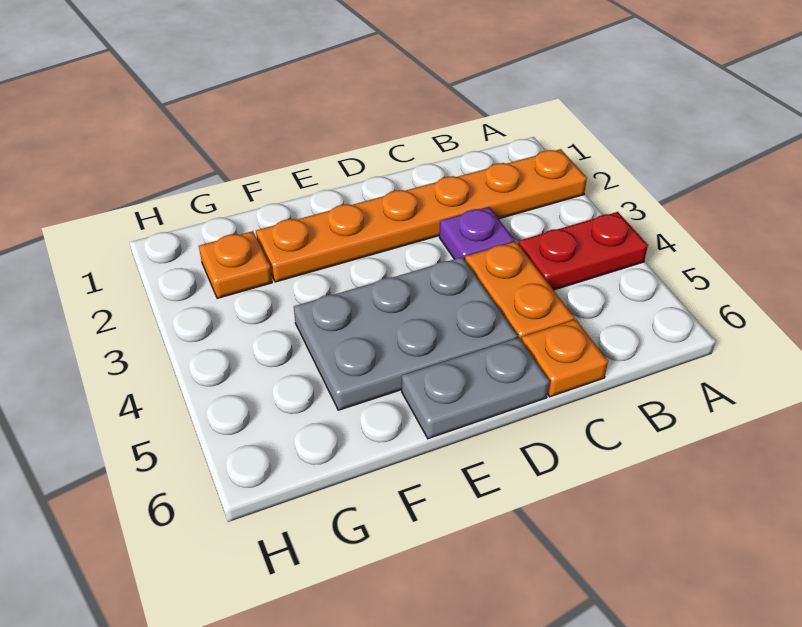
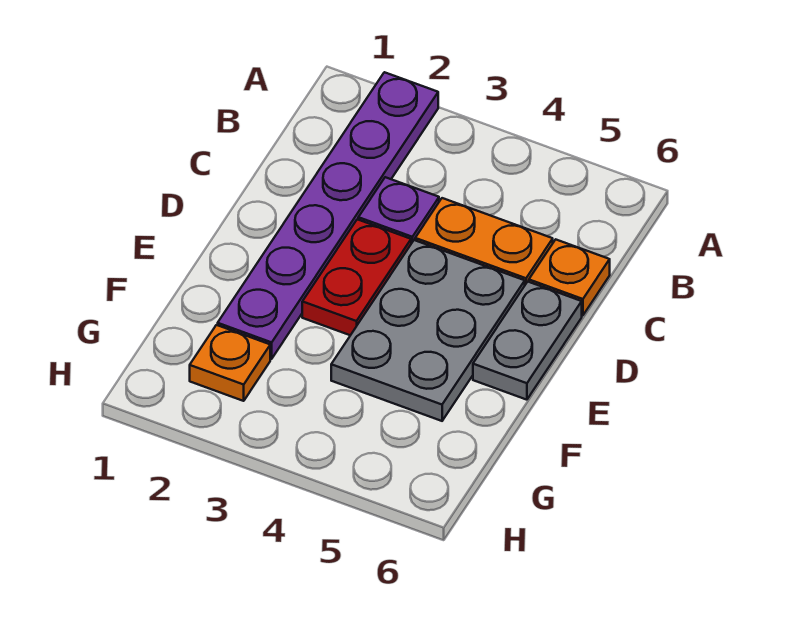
orange plate A2:F2 level 1 -> purple plate A2:F2 level 1
red plate A4:B4 level 1 -> red plate D3:E3 level 1

